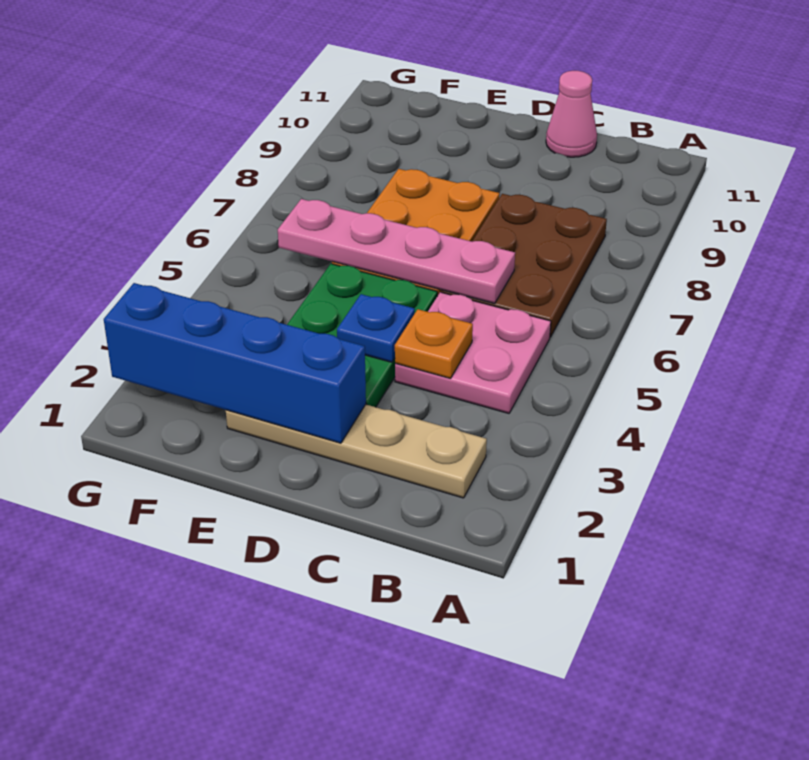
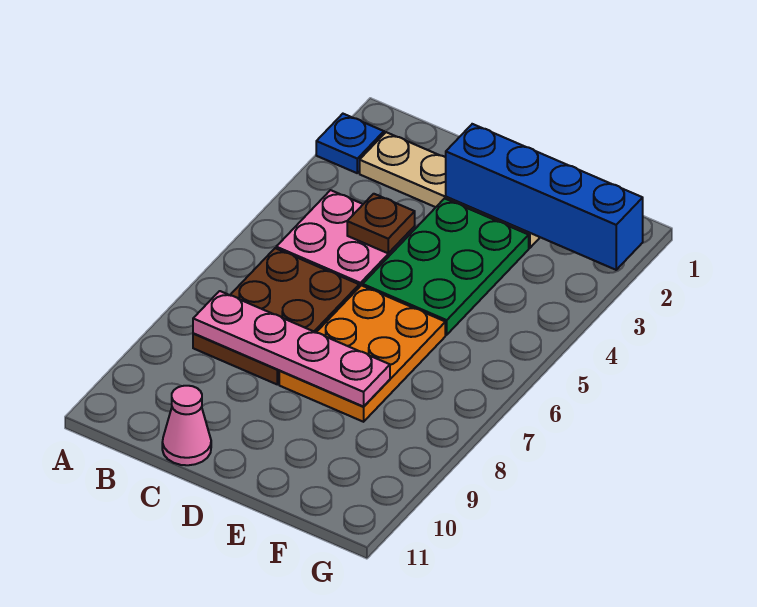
orange plate C4 level 2 -> brown plate C4 level 2
pink plate C6:F6 level 2 -> pink plate B8:E8 level 2
blue plate D4 level 2 -> blue plate A2 level 1

